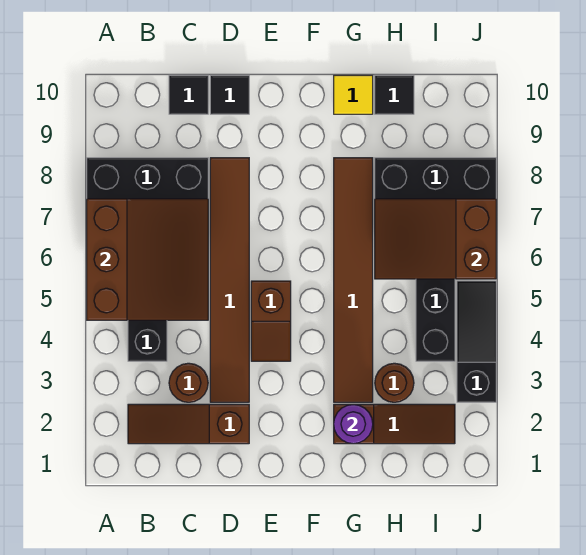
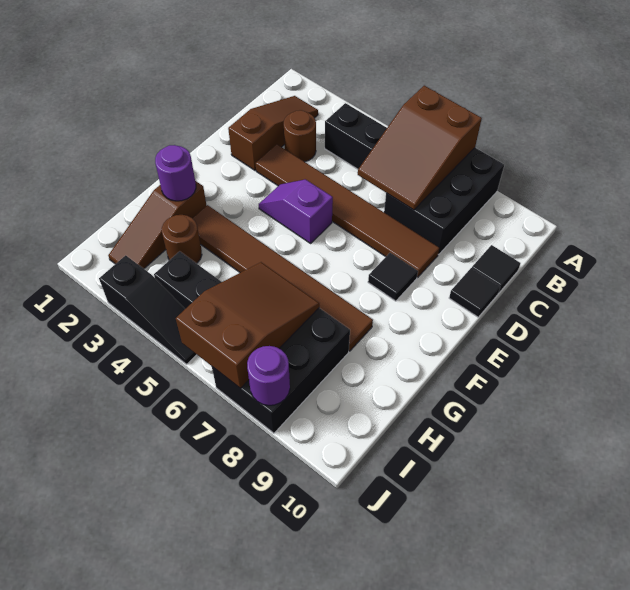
brown slope A5:C7 level 2 top A -> brown slope A6:C7 level 2 top A
brown slope E4:E5 level 1 top 5 -> purple slope E4:E5 level 1 top 5
yellow tile G10 level 1 -> none
black tile H10 level 1 -> black tile E8 level 1
none -> purple round brick J8 level 2

